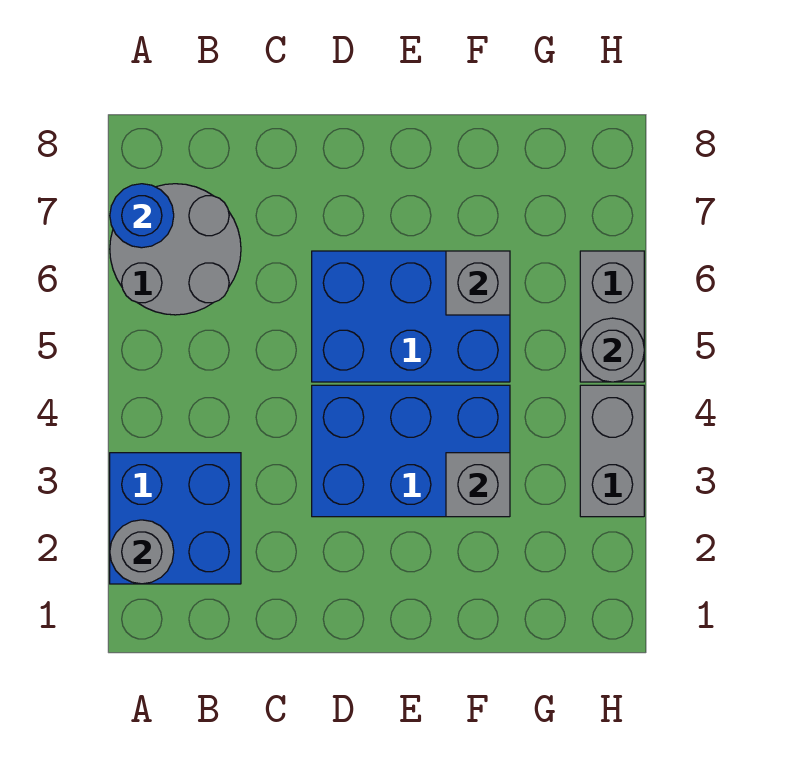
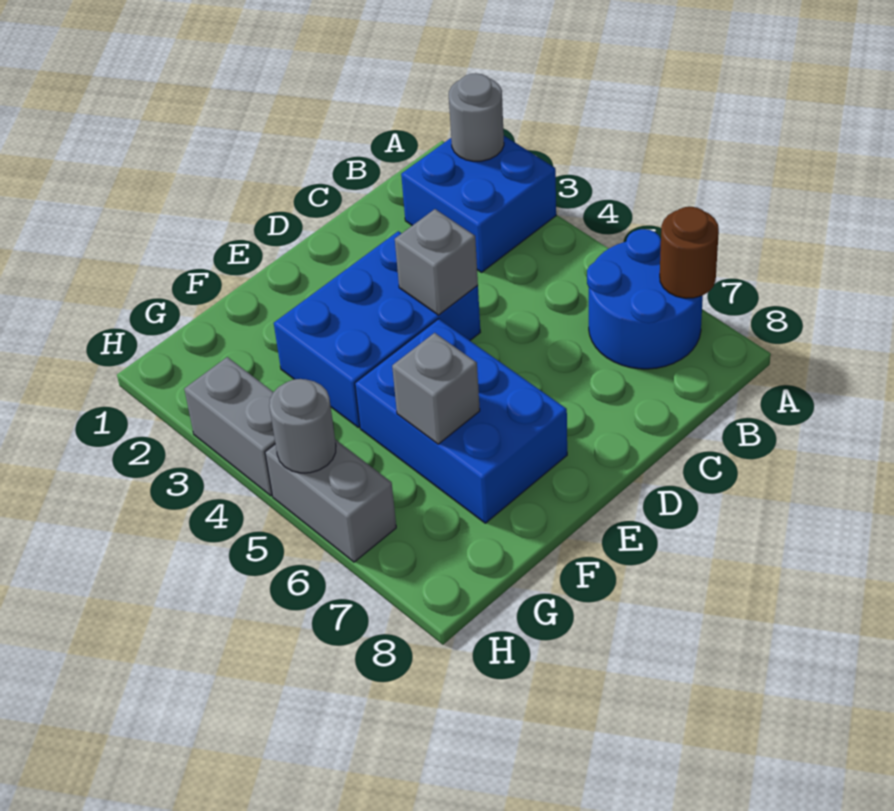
grey round brick A6:B7 level 1 -> blue round brick A6:B7 level 1
blue round brick A7 level 2 -> brown round brick A7 level 2
blue brick D5:F6 level 1 -> blue brick E5:F7 level 1
grey brick F3 level 2 -> grey brick D4 level 2

